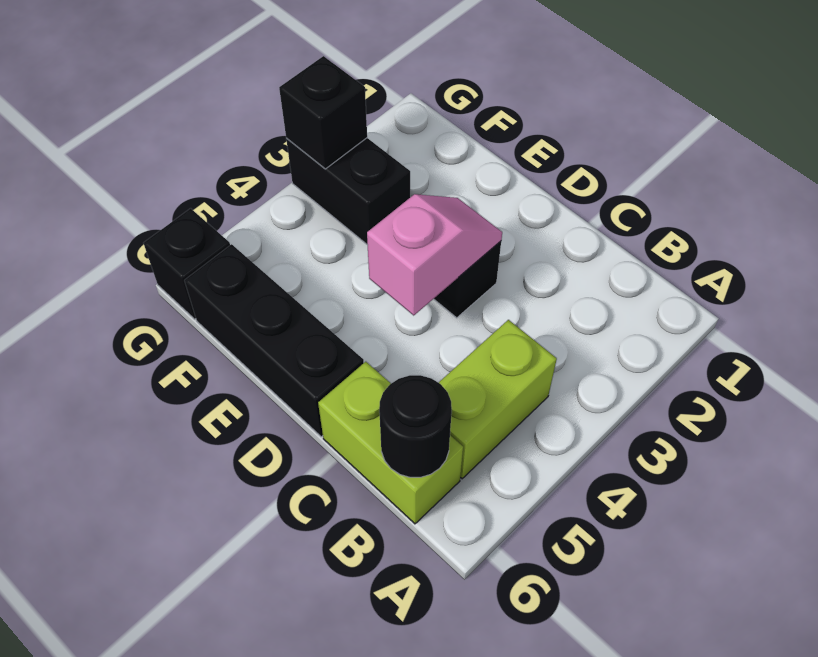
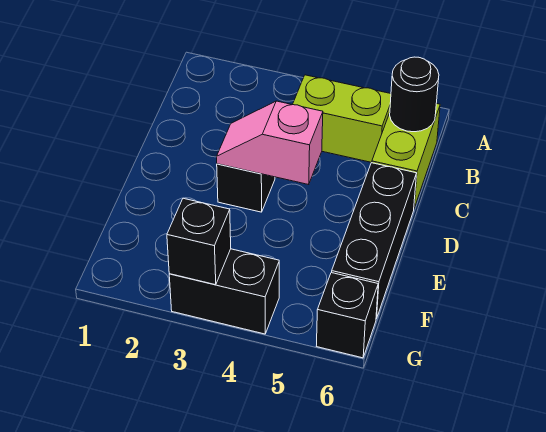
black brick F3:G3 level 1 -> black brick G3:G4 level 1

